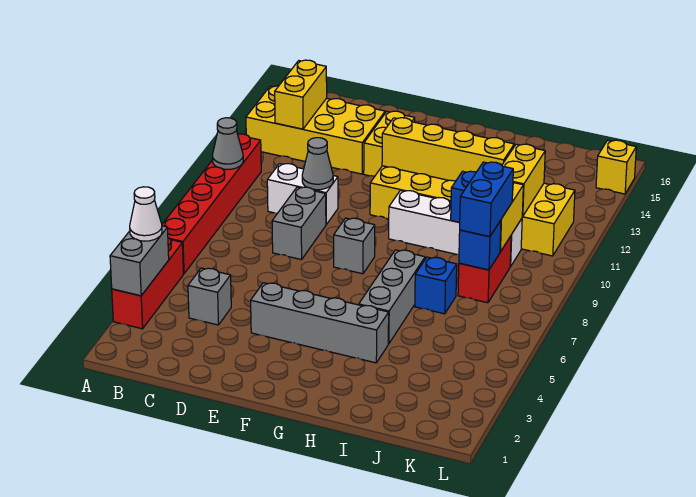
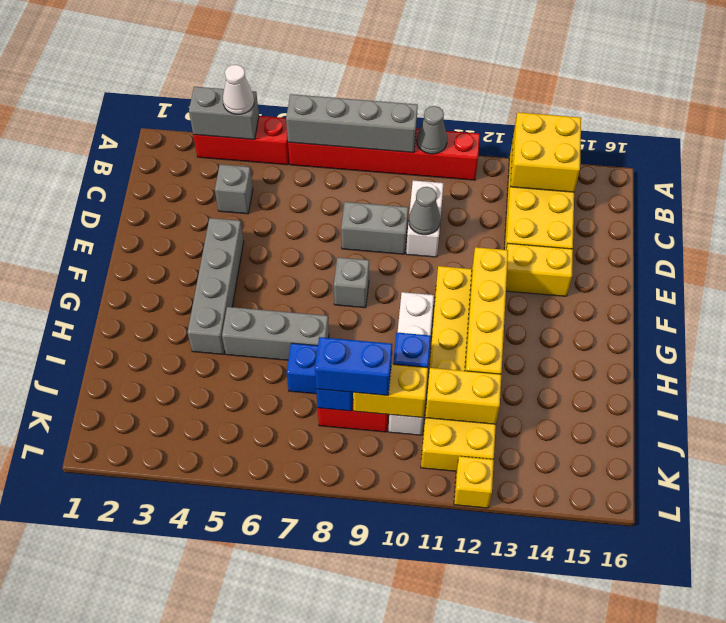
none -> grey brick A6:A9 level 2
yellow brick B13:B14 level 2 -> yellow brick A13:B14 level 2
yellow brick L15 level 1 -> yellow brick L12 level 1

